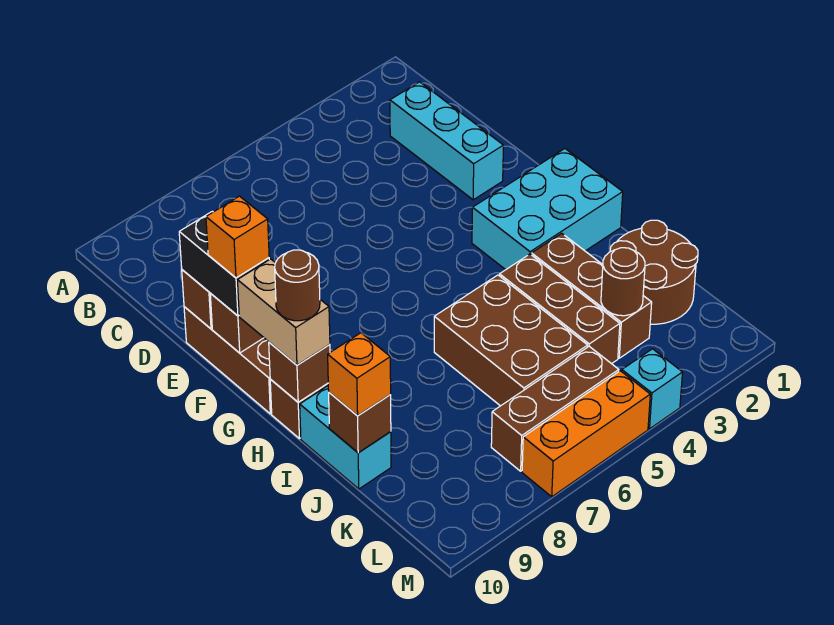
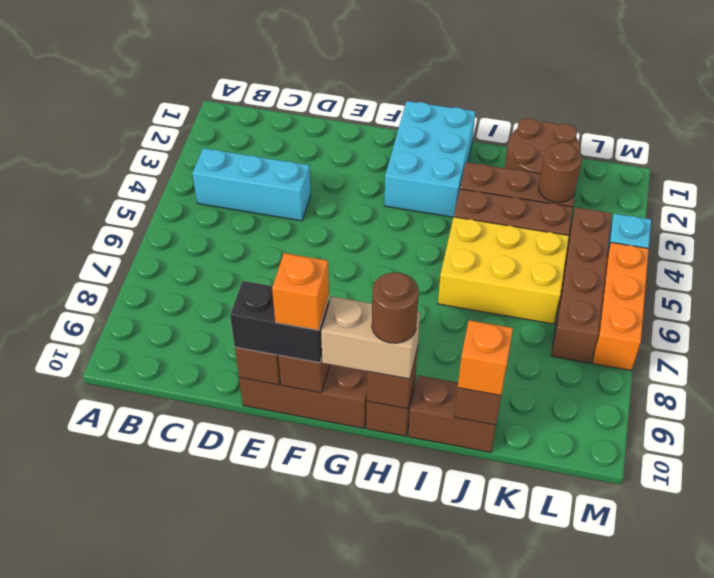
cyan brick C2:E2 level 1 -> cyan brick B4:D4 level 1
brown brick I5:K6 level 1 -> yellow brick I5:K6 level 1
cyan brick I10:J10 level 1 -> brown brick I10:J10 level 1
brown brick L5:L7 level 1 -> brown brick L4:L7 level 1

